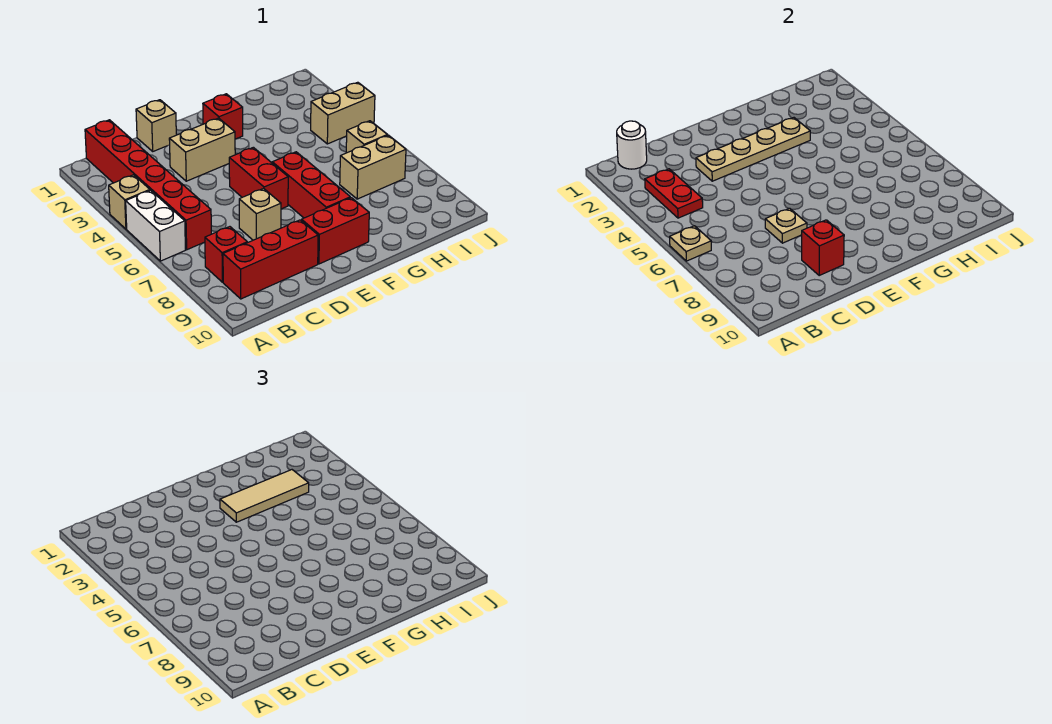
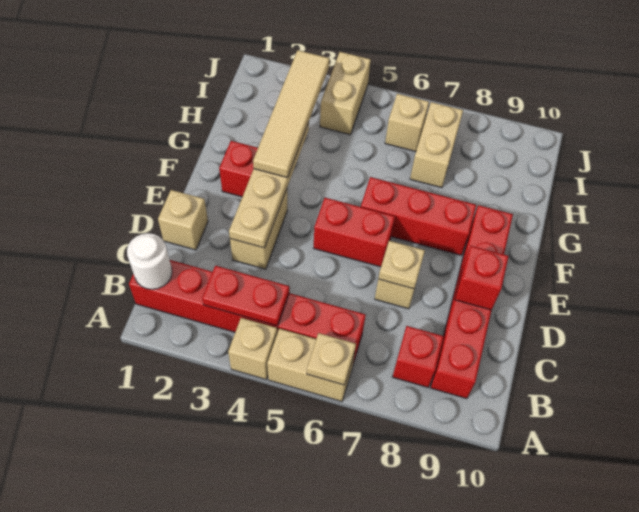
white brick A5:A6 level 1 -> tan brick A5:A6 level 1
tan tile F3:H3 level 3 -> tan tile F3:I3 level 3

